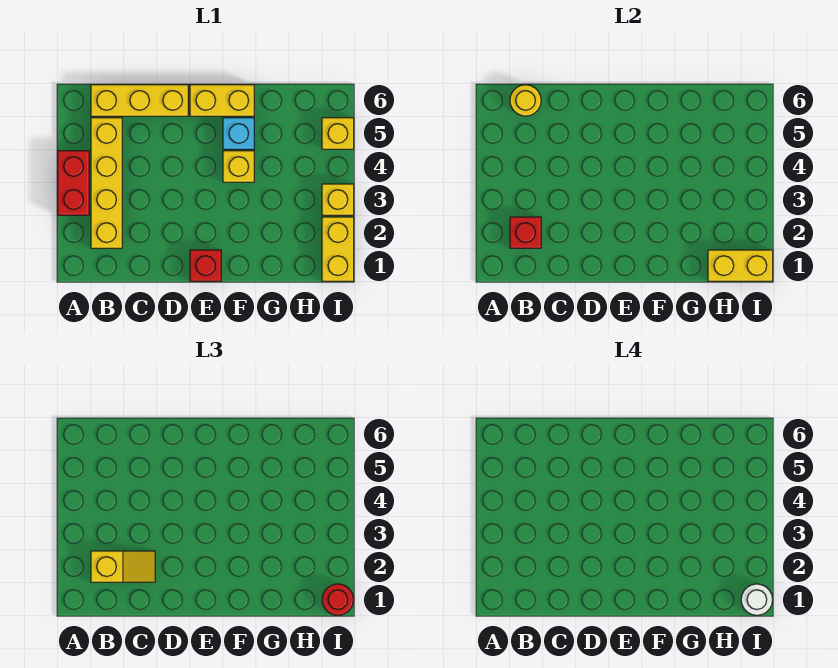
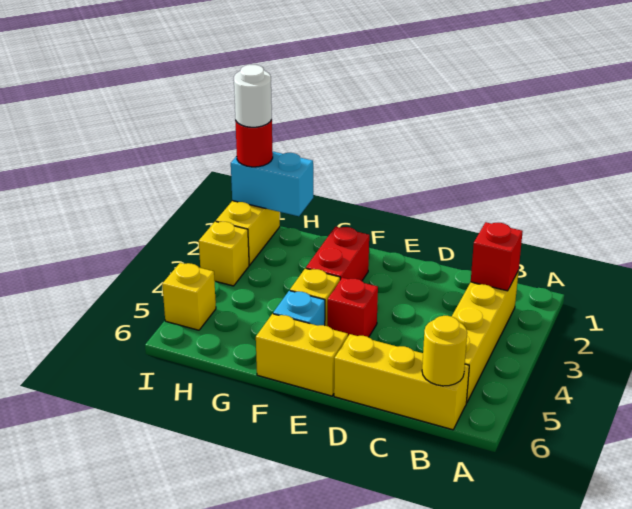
red brick A3:A4 level 1 -> red brick F2:F3 level 1
yellow slope B2:C2 level 3 top B -> none
red brick E1 level 1 -> red brick E4 level 1
yellow brick H1:I1 level 2 -> cyan brick H1:I1 level 2

